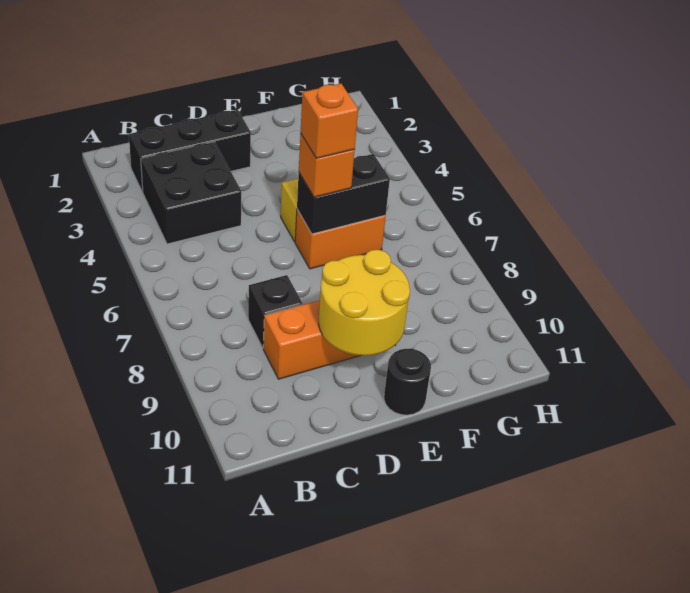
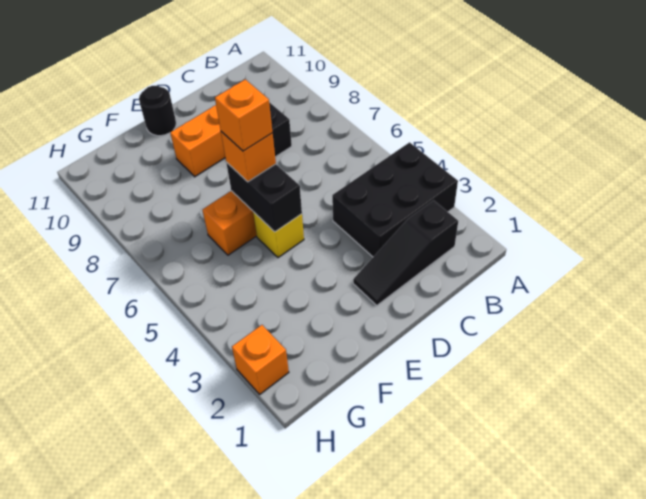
black brick B2:D2 level 1 -> black slope B2:D2 level 1 top B
black brick B3:C4 level 1 -> black brick A3:C4 level 1
yellow round brick D9:E10 level 2 -> none
black brick E6:F6 level 2 -> black brick E5:E6 level 2
none -> orange brick H2 level 1

